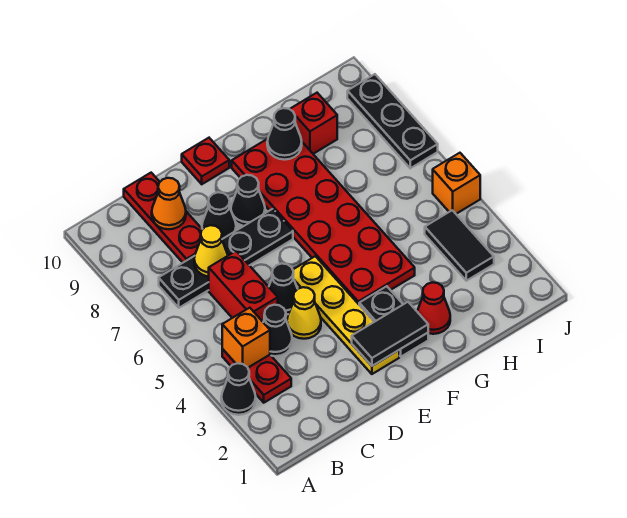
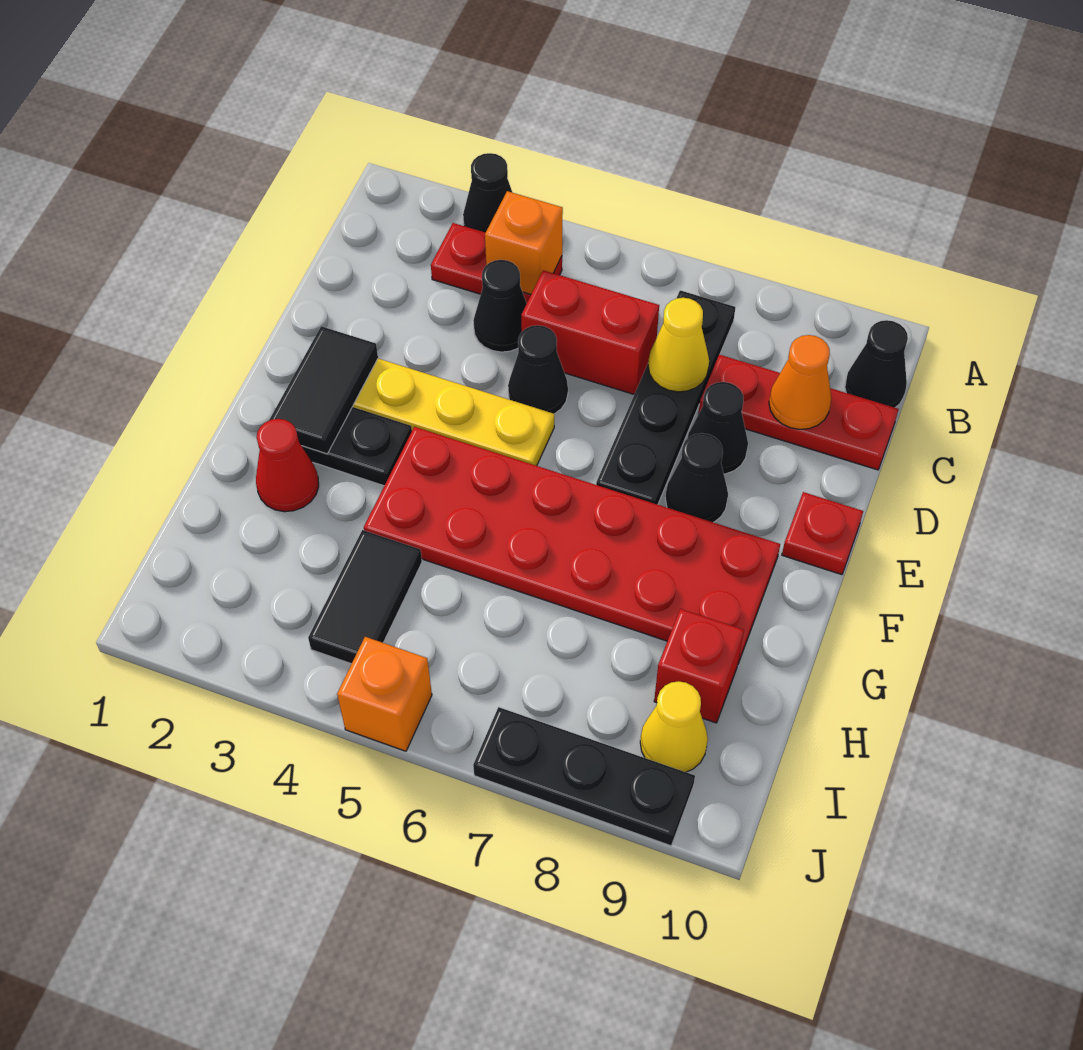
yellow cone D4 level 1 -> yellow cone I9 level 1
black cone G9 level 2 -> black cone B10 level 1
black tile I3:I4 level 1 -> black tile H4:I4 level 1

